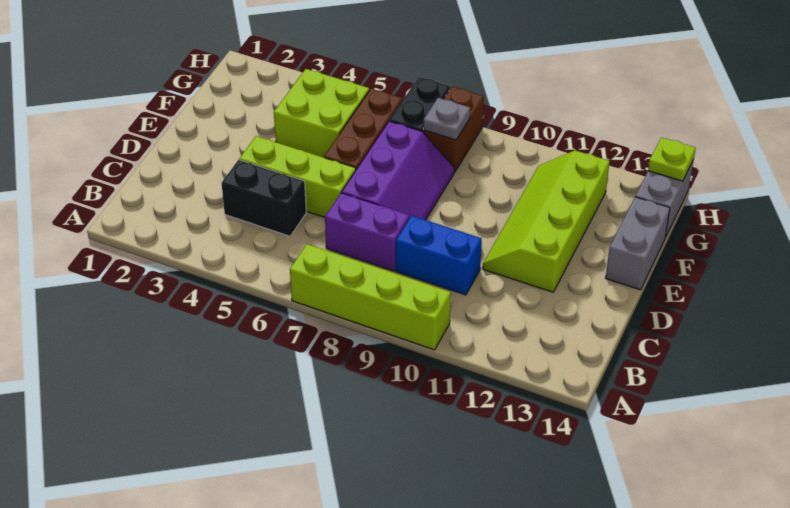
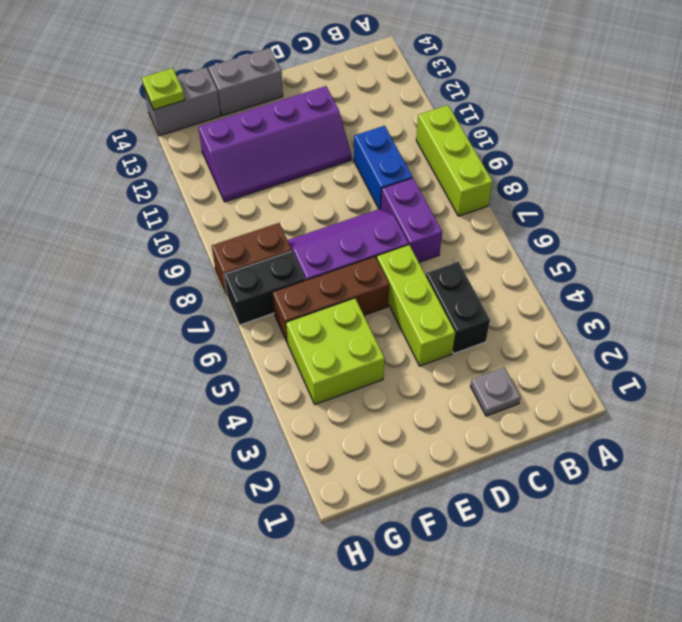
lime brick A7:A10 level 1 -> lime brick A8:A10 level 1
lime slope D11:G12 level 1 top 12 -> purple slope D11:G12 level 1 top 12
grey plate G8 level 2 -> grey plate C2 level 1

